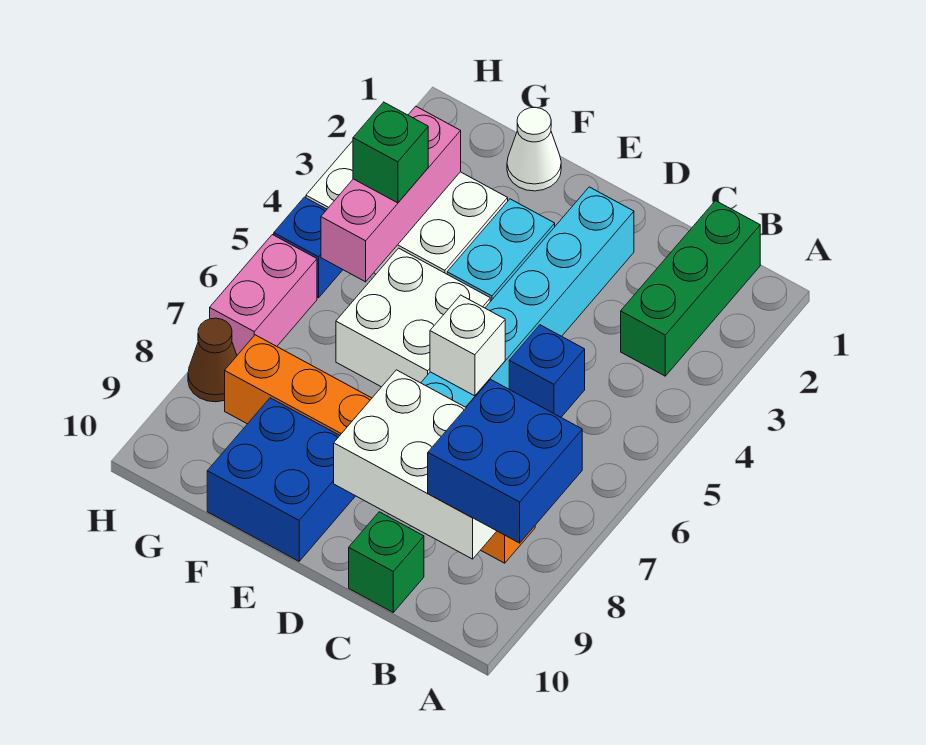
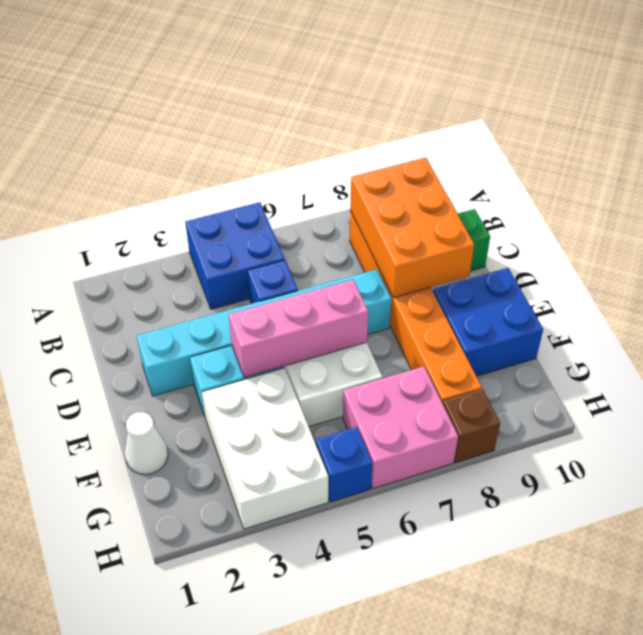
blue brick A8:B9 level 3 -> blue brick A4:B5 level 1
green brick B1:B3 level 1 -> none
white brick B8:D9 level 2 -> orange brick B8:D9 level 2
white brick D6 level 2 -> none
pink brick G3:G5 level 2 -> pink brick E4:E6 level 2
green brick G4 level 3 -> none
pink brick H6:H7 level 1 -> pink brick G6:H7 level 1
brown cone H8 level 1 -> brown brick H8 level 1

